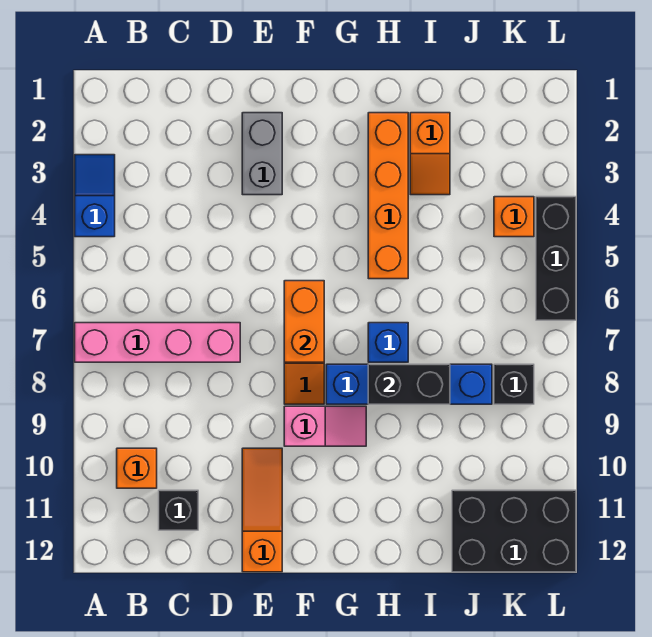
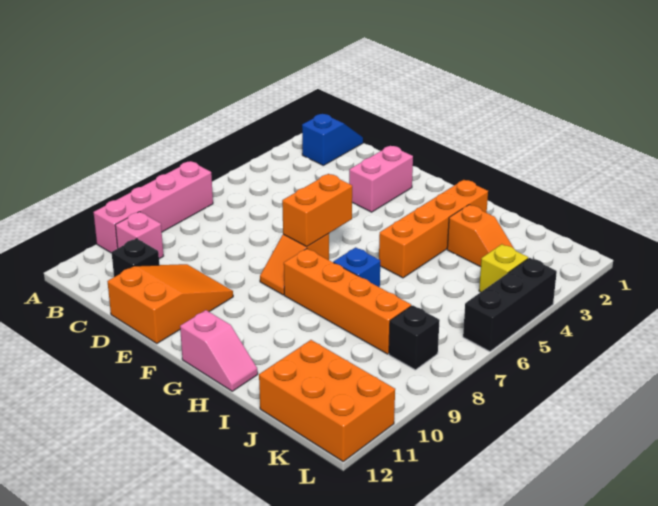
blue slope A3:A4 level 1 top 4 -> blue slope B1:B2 level 1 top 2
pink brick A7:D7 level 1 -> pink brick A7:A10 level 1
orange brick B10 level 1 -> pink brick B10 level 1
grey brick E2:E3 level 1 -> pink brick E2:E3 level 1
orange slope E10:E12 level 1 top 12 -> orange slope D10:E12 level 1 top 12
pink slope F9:G9 level 1 top F -> pink slope G12:H12 level 1 top G
blue brick G8:J8 level 1 -> orange brick G8:J8 level 1
black brick H8:I8 level 2 -> none
orange slope I2:I3 level 1 top 2 -> orange slope I3:J3 level 1 top I
black brick J11:L12 level 1 -> orange brick J11:L12 level 1
orange brick K4 level 1 -> yellow brick K4 level 1

